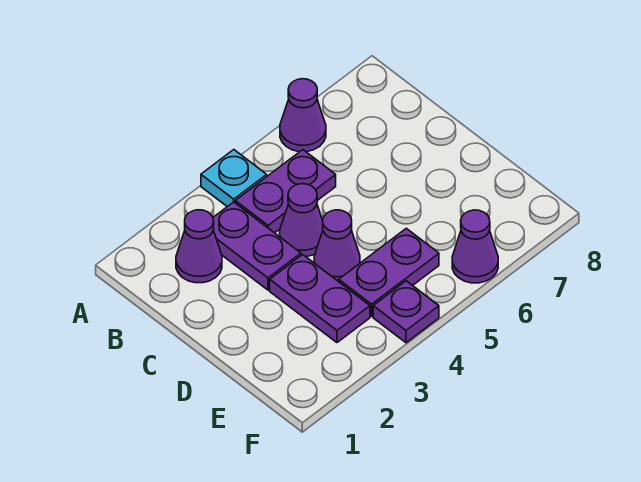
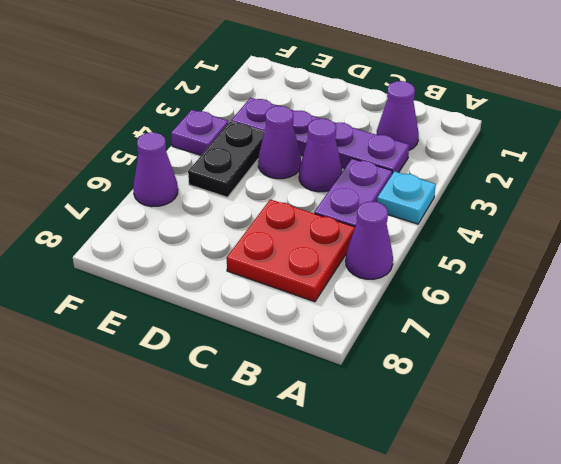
none -> red plate B6:C7 level 1
purple plate E4:E5 level 1 -> black plate E4:E5 level 1

